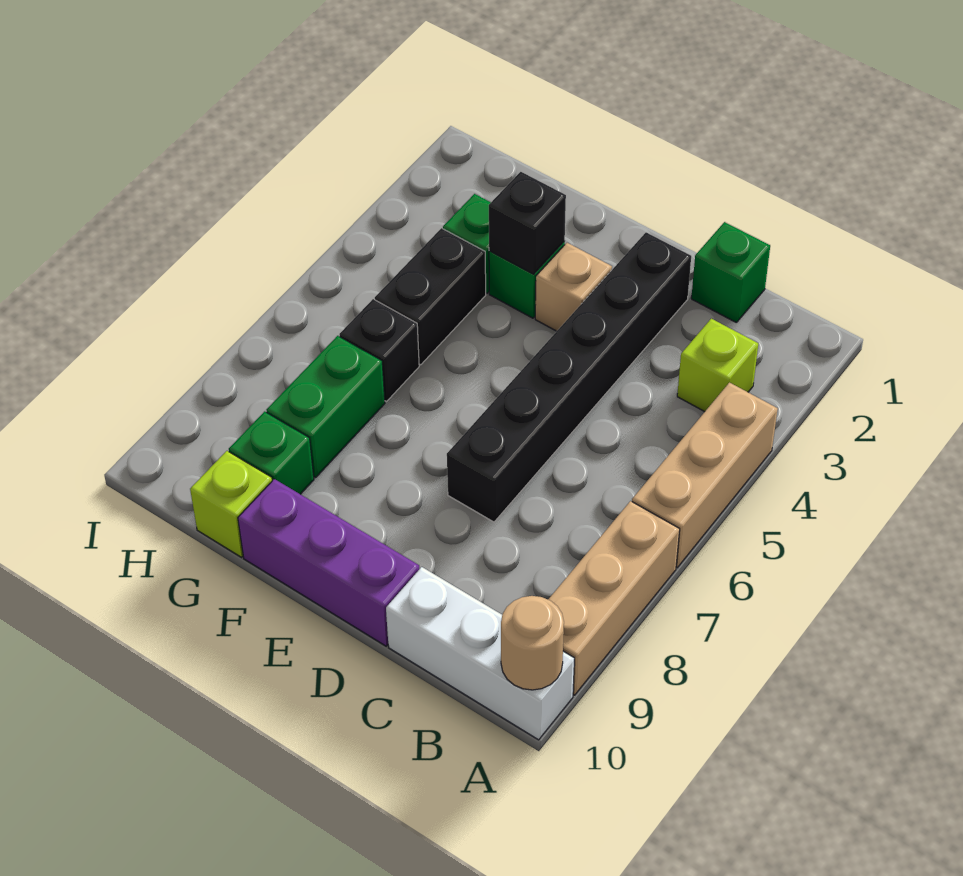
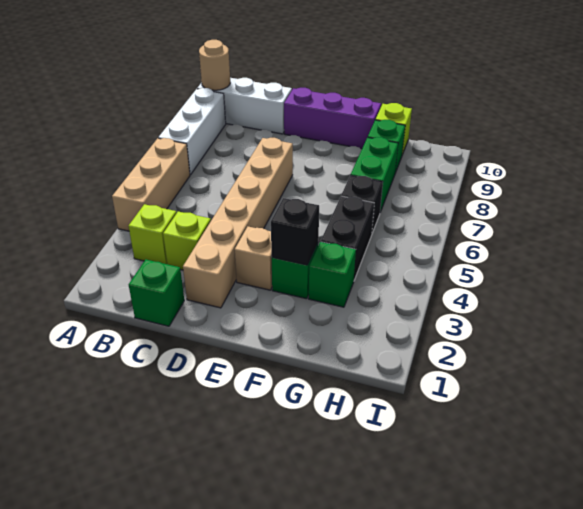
tan brick A7:A9 level 1 -> white brick A7:A9 level 1
none -> lime brick C3 level 1
black brick D2:D7 level 1 -> tan brick D2:D7 level 1

